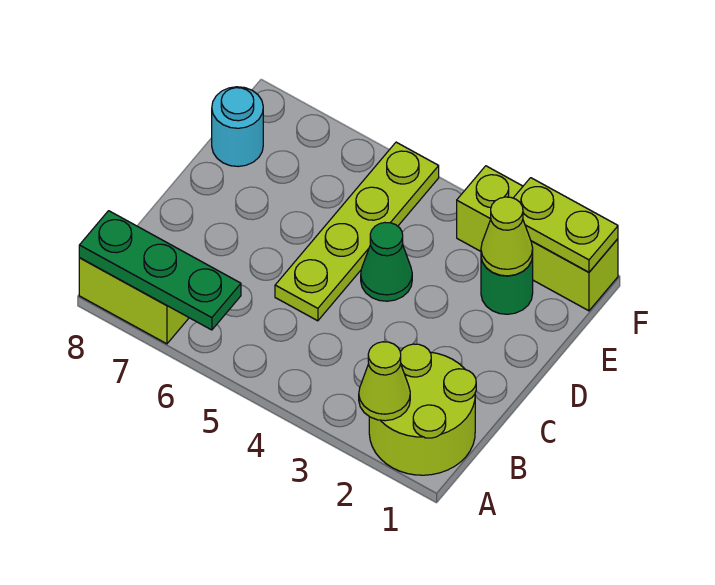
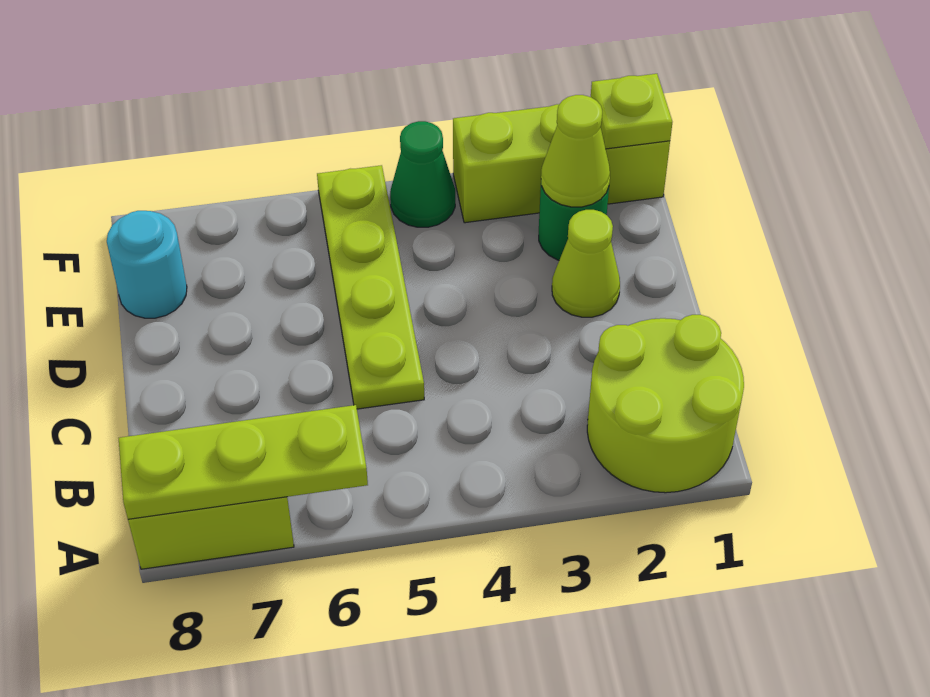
lime cone A2 level 2 -> lime cone D2 level 1
green plate A6:A8 level 2 -> lime plate A6:A8 level 2
green cone D4 level 1 -> green cone F4 level 1
lime plate F1:F2 level 2 -> lime plate F1 level 2

